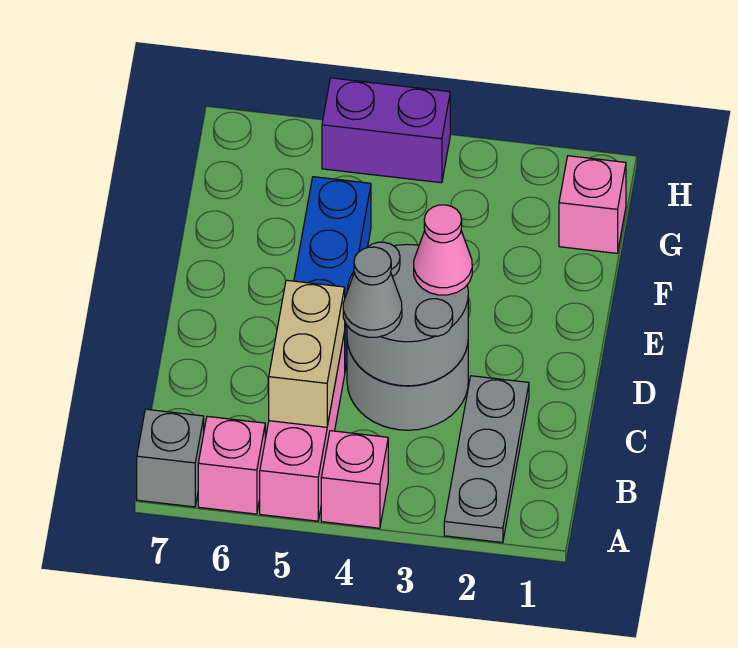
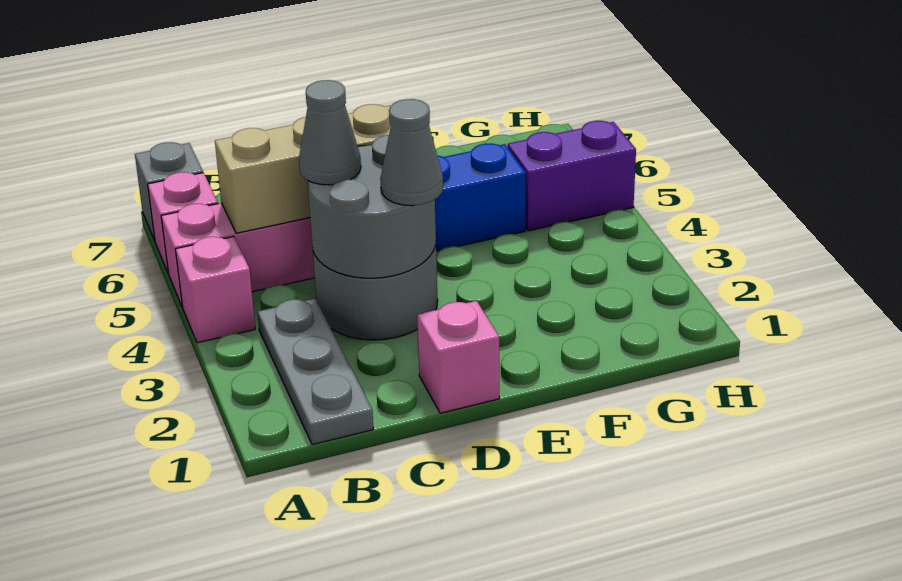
grey plate A2:C2 level 1 -> grey plate B1:B3 level 1
tan brick B5:C5 level 2 -> tan brick B5:D5 level 2
pink cone D3 level 3 -> grey cone D3 level 3
pink brick G1 level 1 -> pink brick D1 level 1
purple brick H4:H5 level 1 -> purple brick G5:H5 level 1

